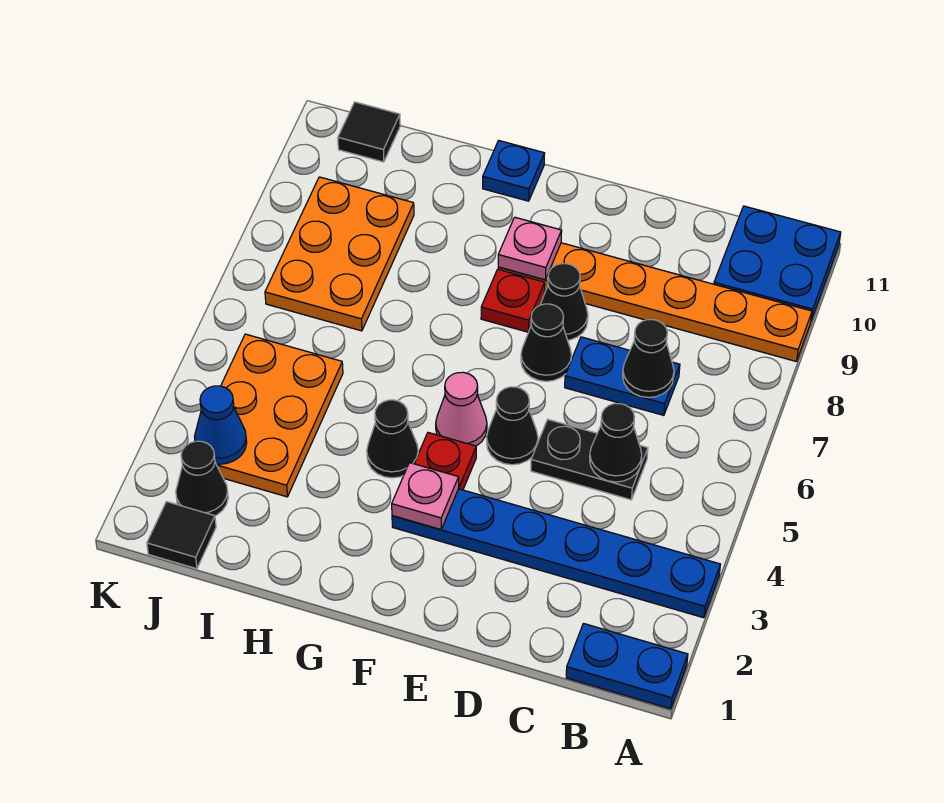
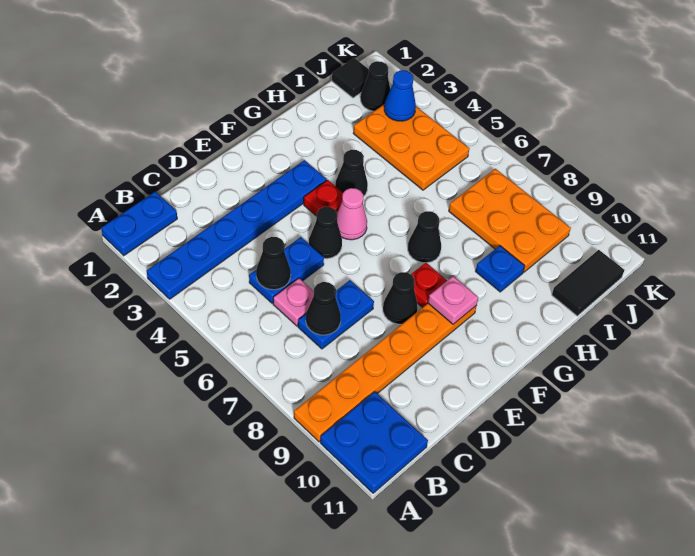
black plate C5:D5 level 1 -> blue plate C5:D5 level 1
black cone E7 level 1 -> black cone G7 level 1
pink plate F3 level 2 -> pink plate C6 level 1
blue plate G11 level 1 -> blue plate H9 level 1
black tile J11 level 1 -> black tile I11:J11 level 1

